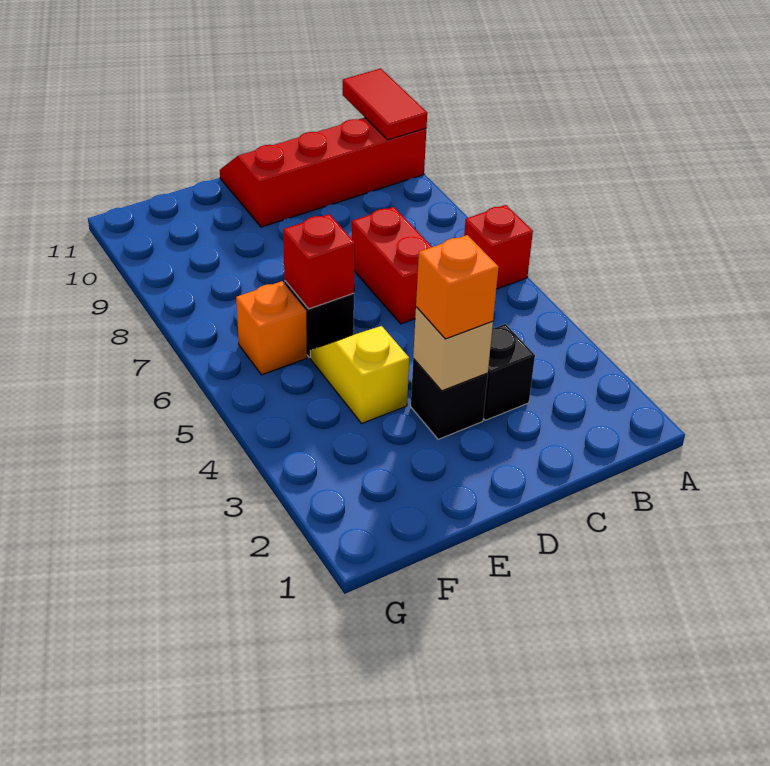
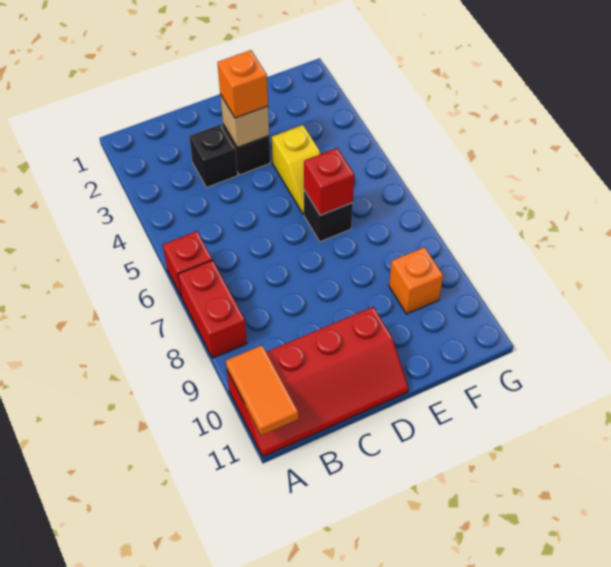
red tile A10:A11 level 2 -> orange tile A10:A11 level 2
red brick C6:C7 level 1 -> red brick A7:A8 level 1
orange brick F6 level 1 -> orange brick F9 level 1

